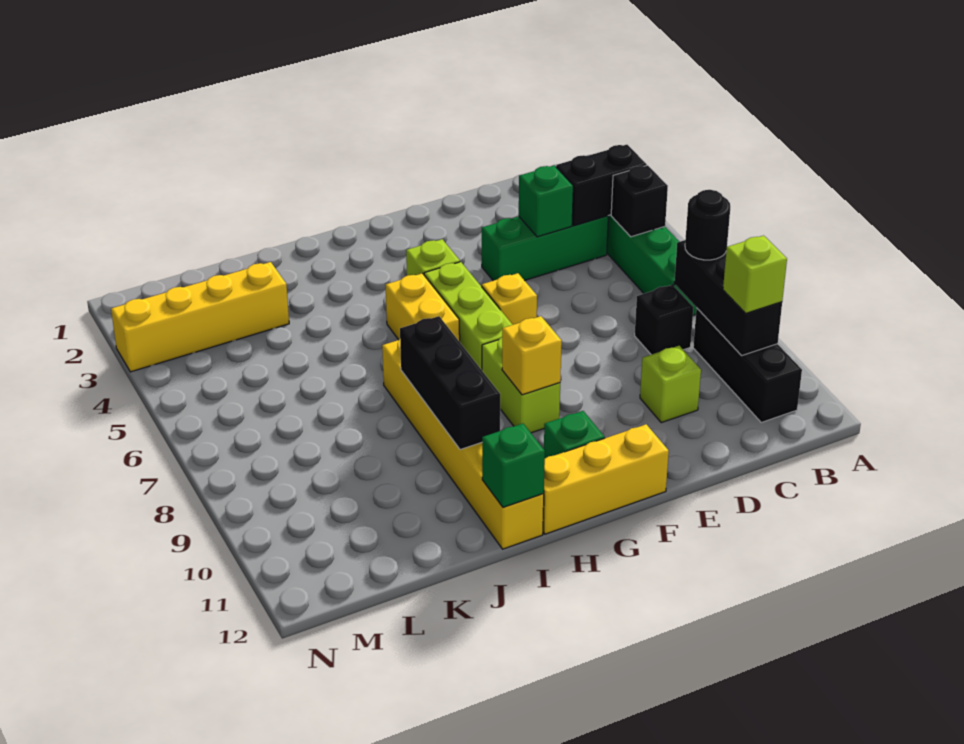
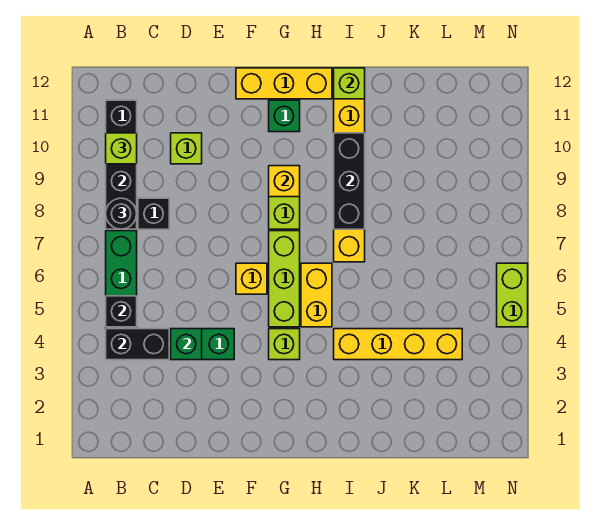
green brick I12 level 2 -> lime brick I12 level 2
yellow brick K3:N3 level 1 -> yellow brick I4:L4 level 1
none -> lime brick N5:N6 level 1

